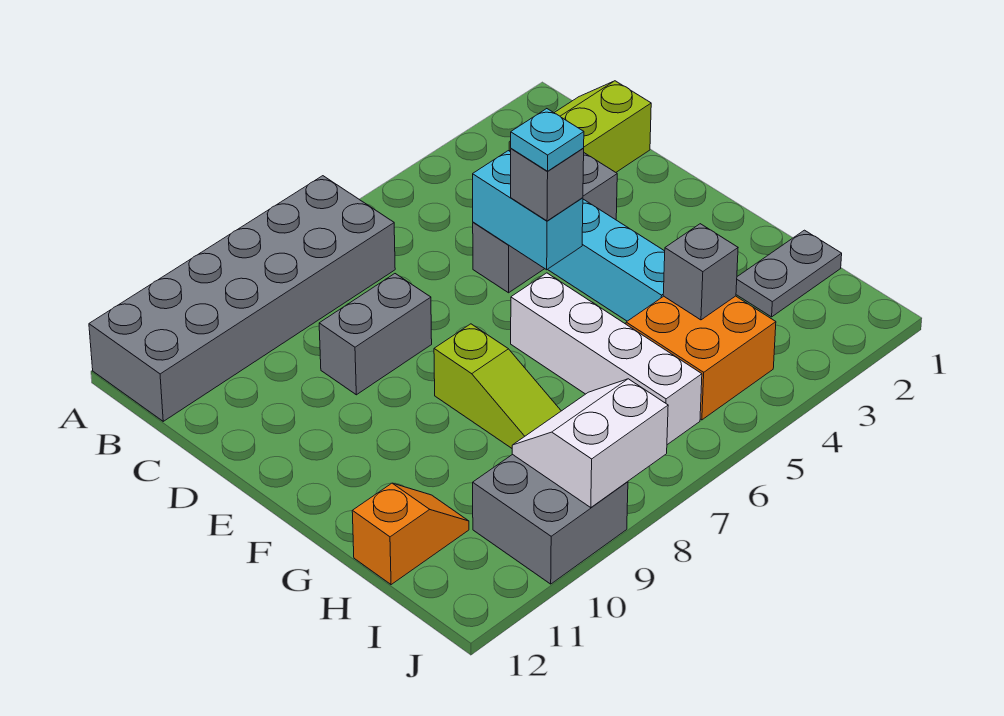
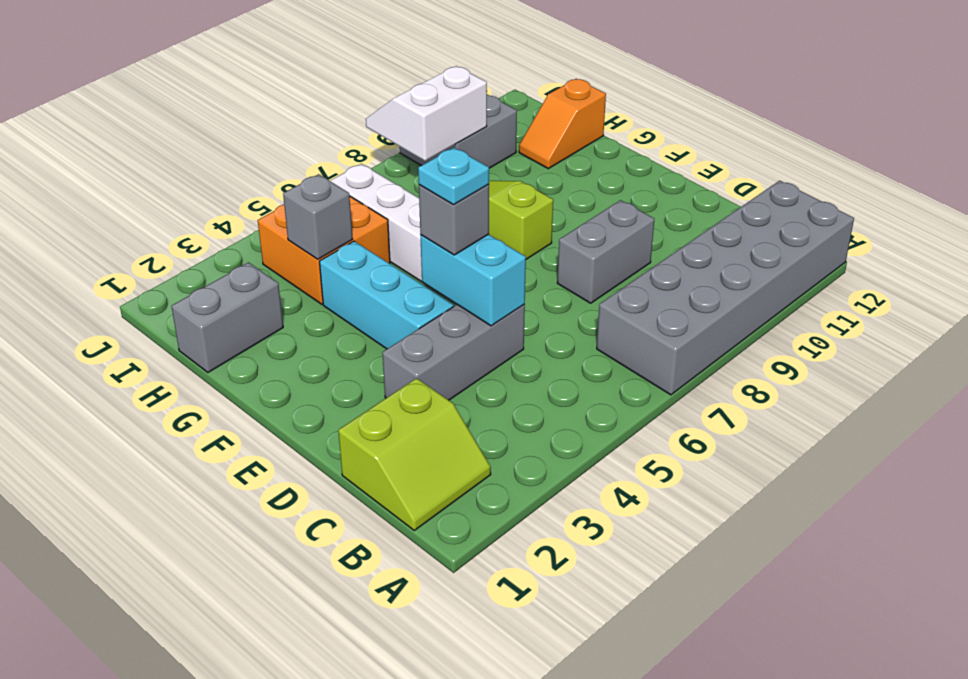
grey plate H1:H2 level 1 -> grey brick H1:H2 level 1
white slope I8:J9 level 2 top J -> white slope I8:J9 level 2 top I

